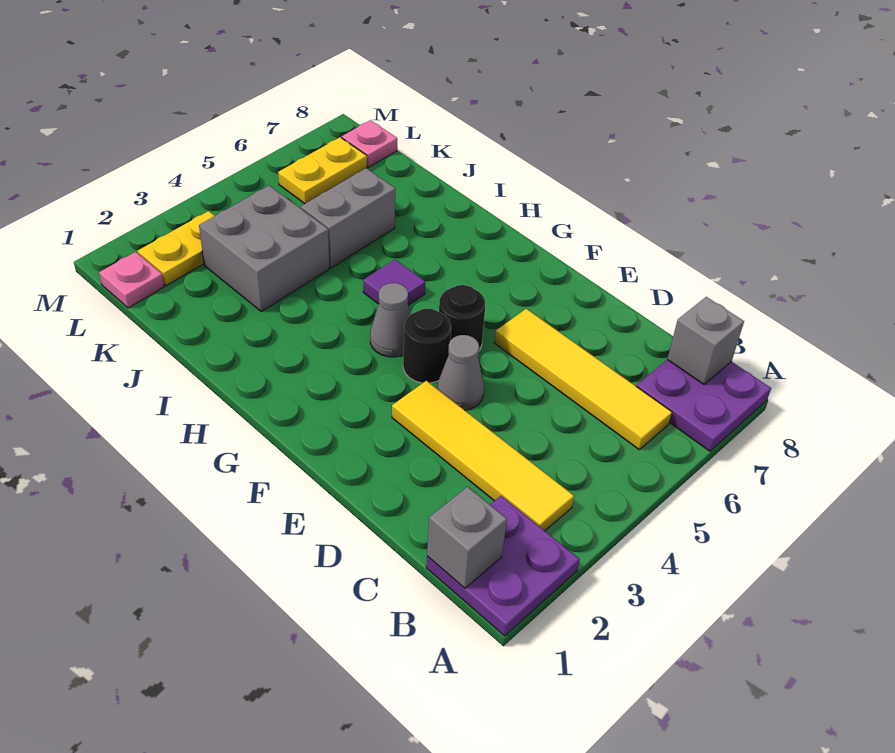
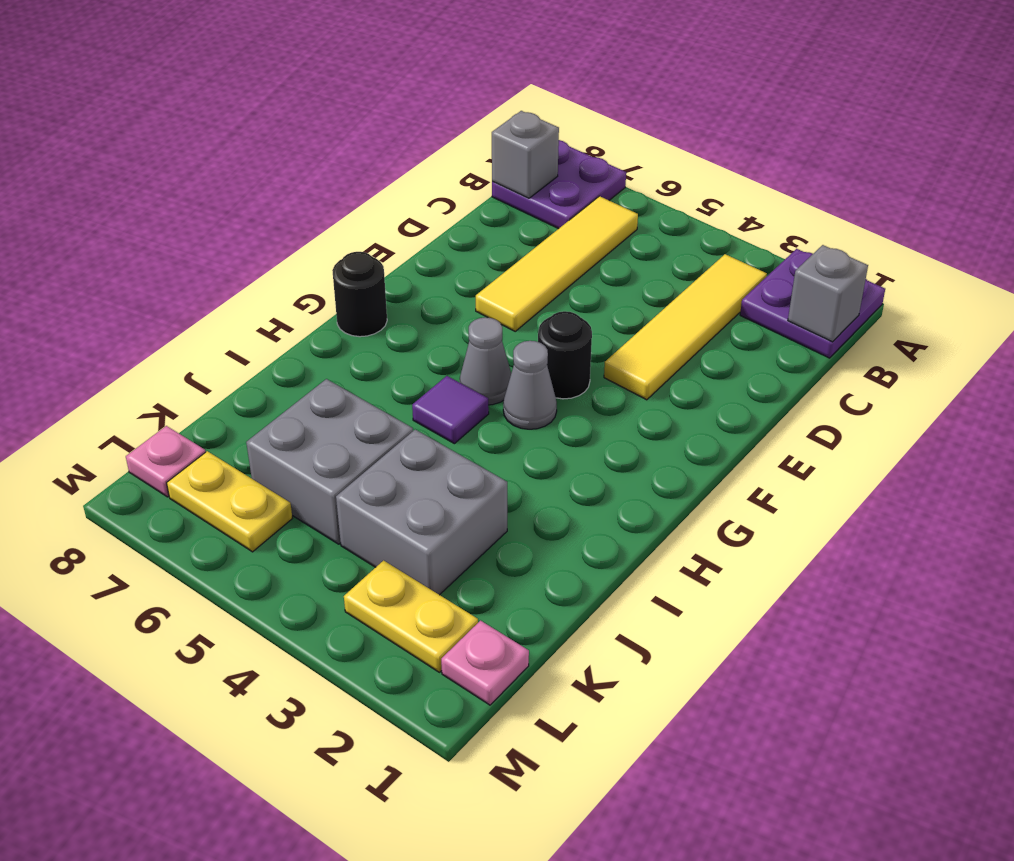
grey cone E4 level 1 -> grey cone G5 level 1
black round brick F5 level 1 -> black round brick G8 level 1
grey brick J5:J6 level 1 -> grey brick J5:K6 level 1

